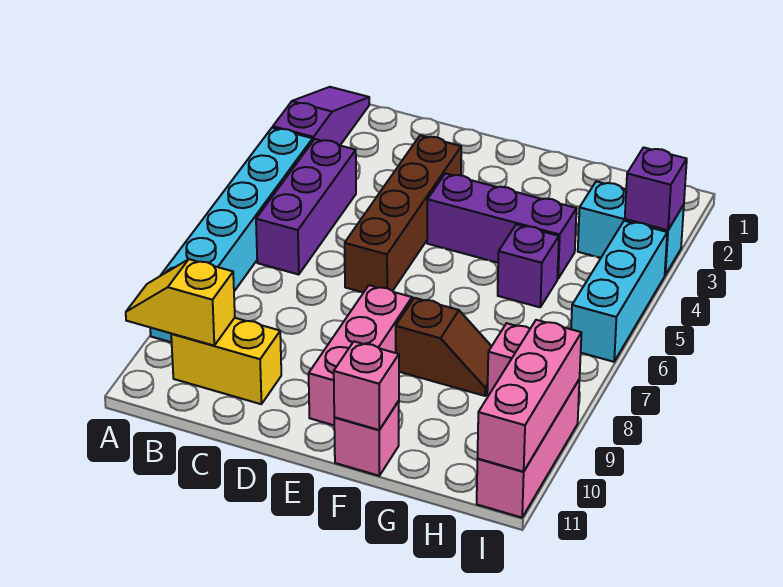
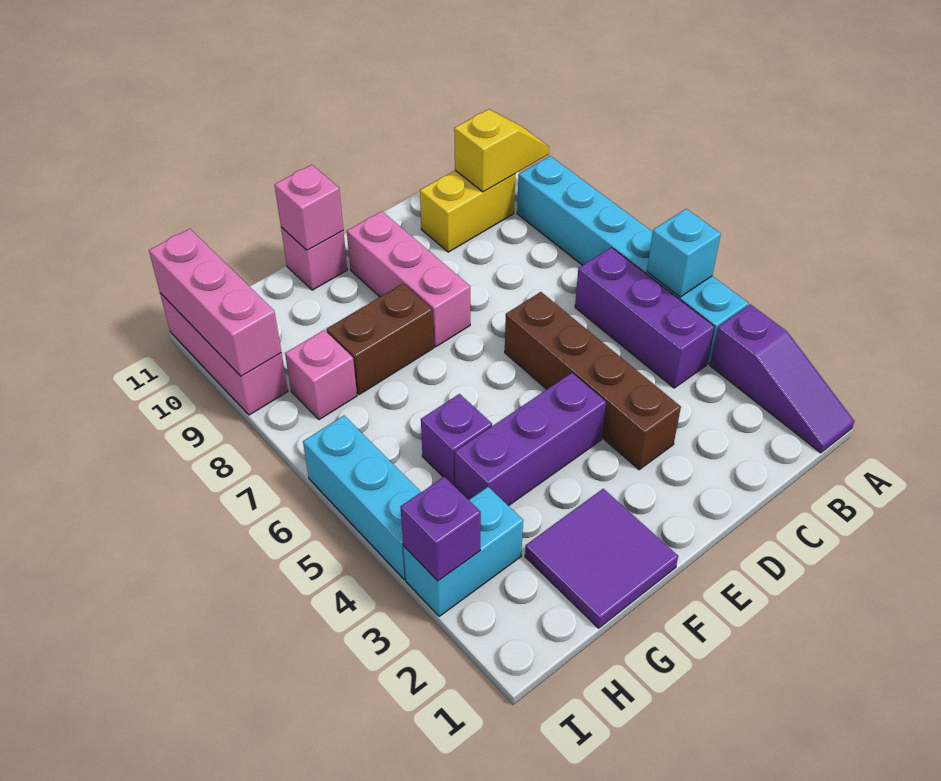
none -> cyan brick A5 level 2
none -> purple tile F1:G2 level 1
brown slope F8:G8 level 1 top F -> brown brick F8:G8 level 1

